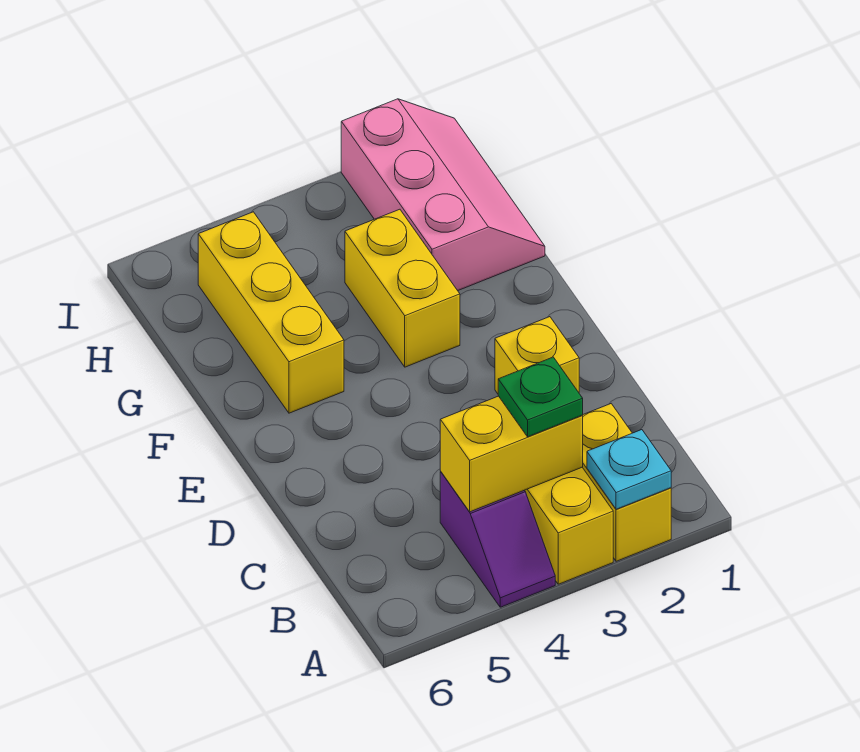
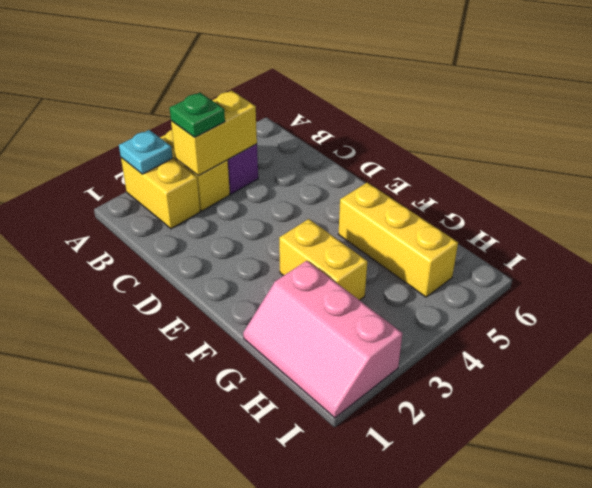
yellow brick D2 level 1 -> none

